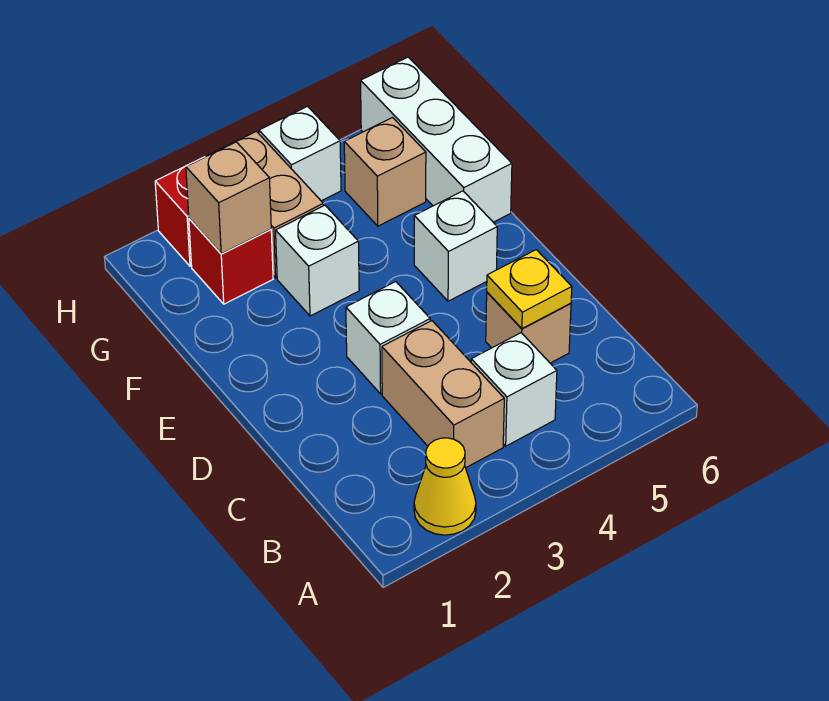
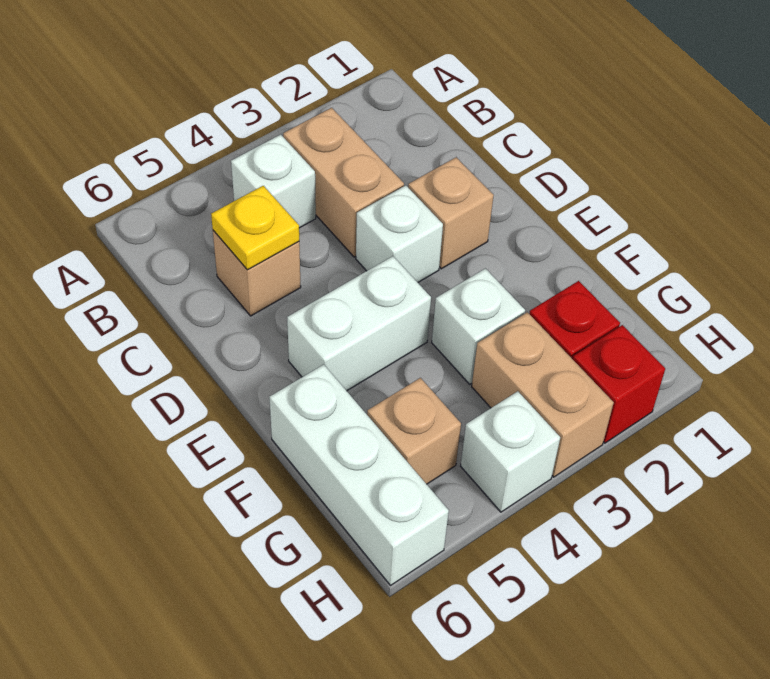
yellow cone A2 level 1 -> none
white brick E5 level 1 -> white brick E4:E5 level 1
tan brick G2 level 2 -> tan brick D2 level 1

